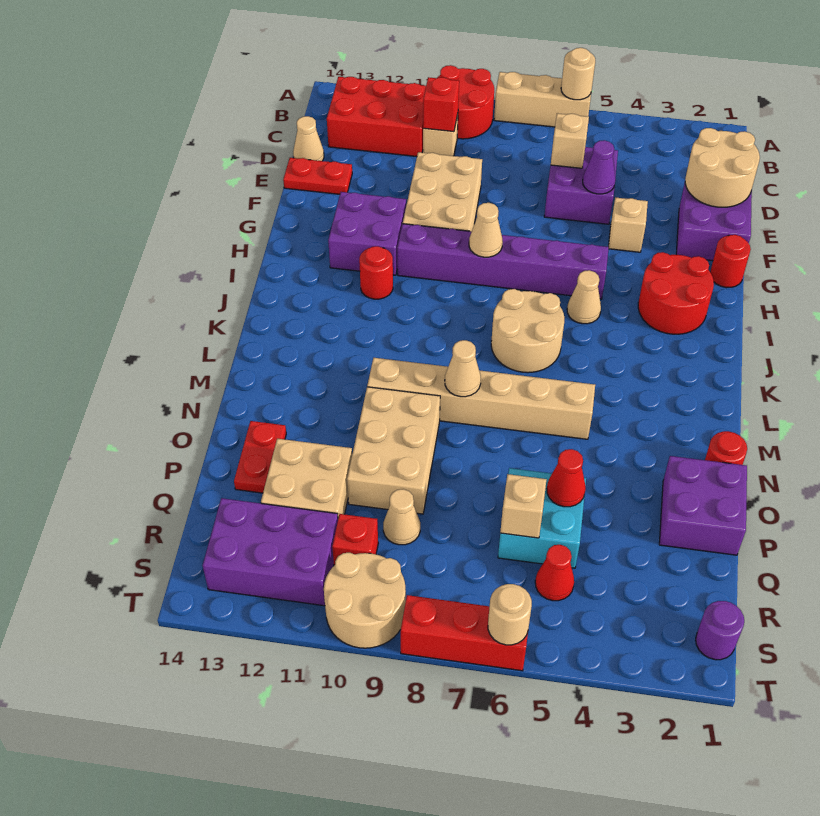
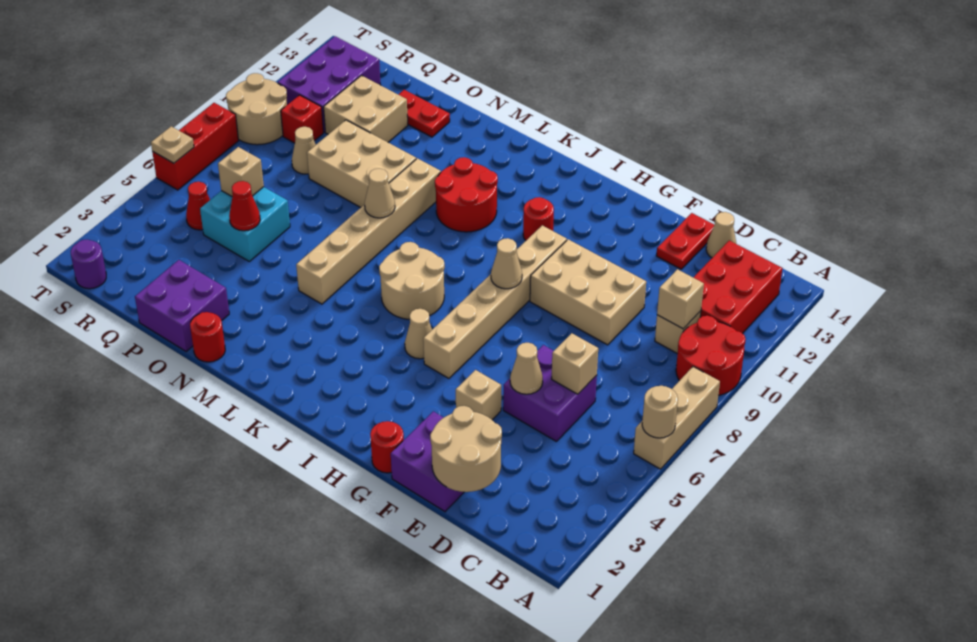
red brick C10 level 2 -> tan brick C10 level 2
purple cone E5 level 2 -> tan cone E5 level 2
purple brick G11:H12 level 1 -> none
red round brick H2:I3 level 1 -> red round brick K10:L11 level 1
purple brick H5:H10 level 1 -> tan brick H5:H10 level 1
tan round brick T6 level 2 -> tan plate T6 level 2

